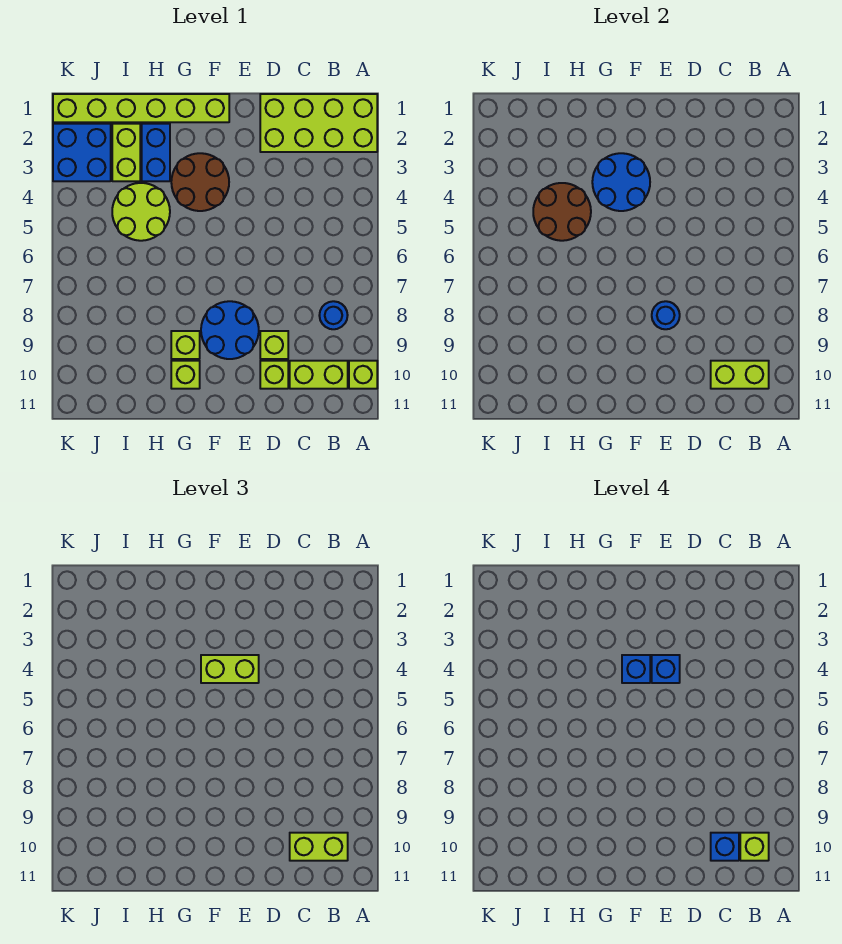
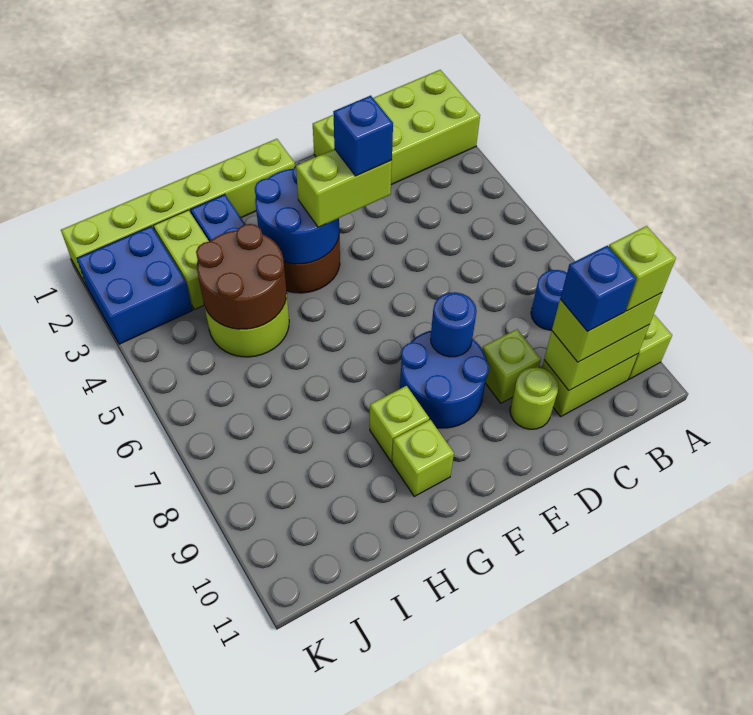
lime brick D10 level 1 -> lime round brick D10 level 1
blue brick F4 level 4 -> none

